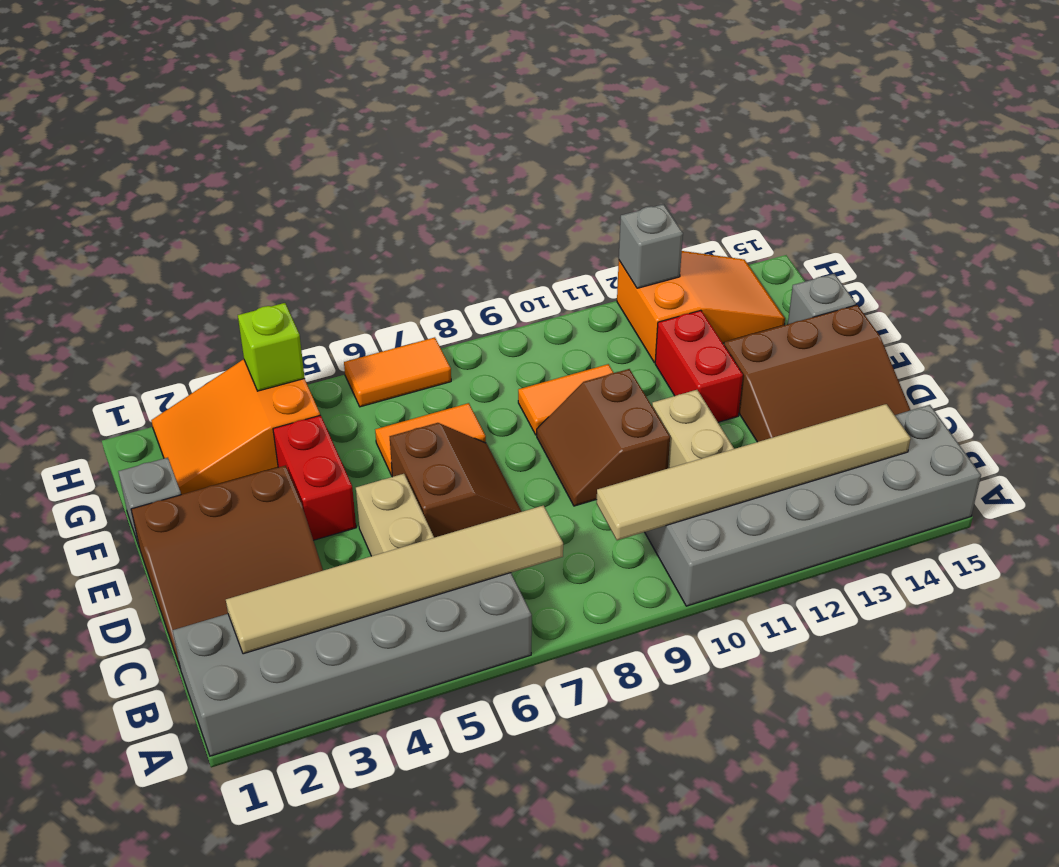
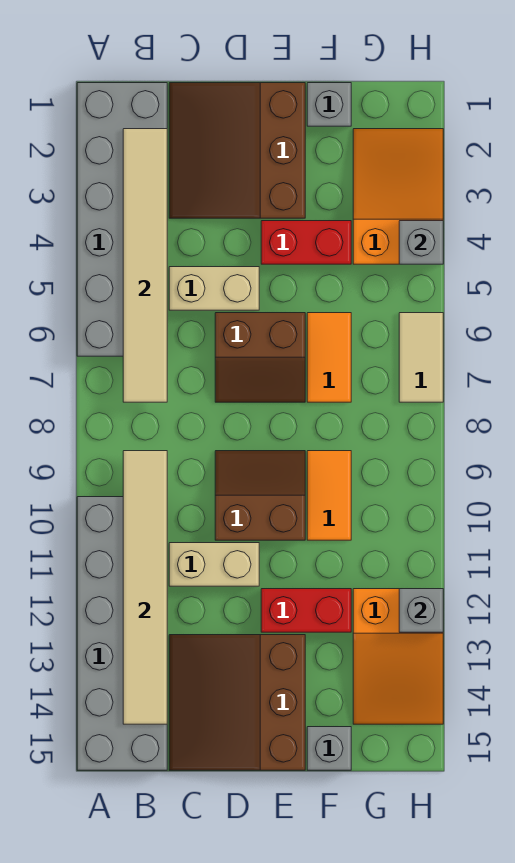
lime brick H4 level 2 -> grey brick H4 level 2
orange tile H6:H7 level 1 -> tan tile H6:H7 level 1

